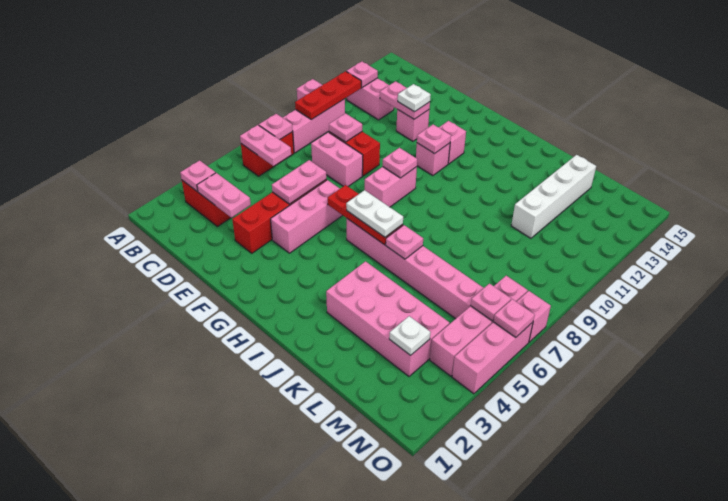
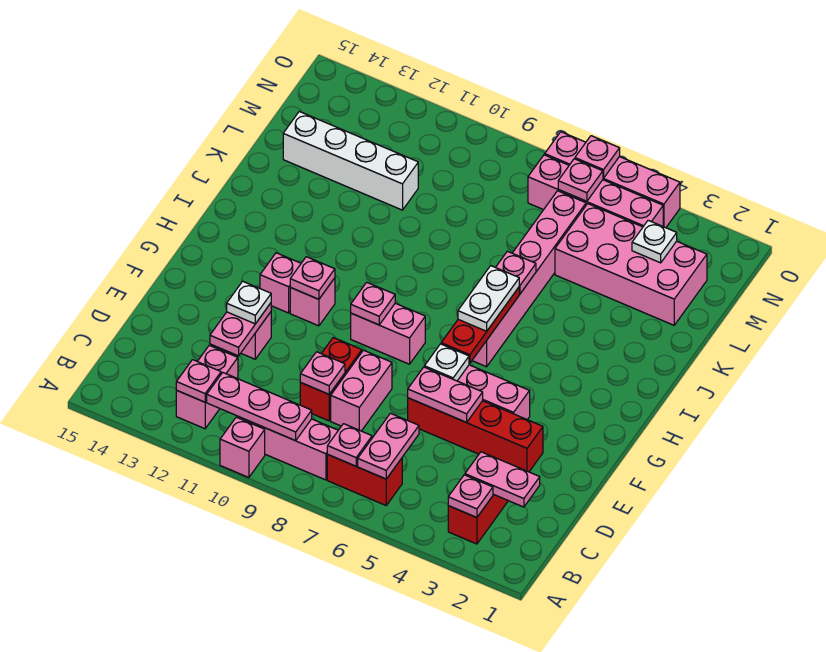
red plate B9:B11 level 2 -> pink plate B9:B11 level 2
pink plate C3:D3 level 2 -> pink plate C2:C3 level 2
none -> white plate F6 level 2
pink brick J3:M4 level 1 -> pink brick L2:M5 level 1

